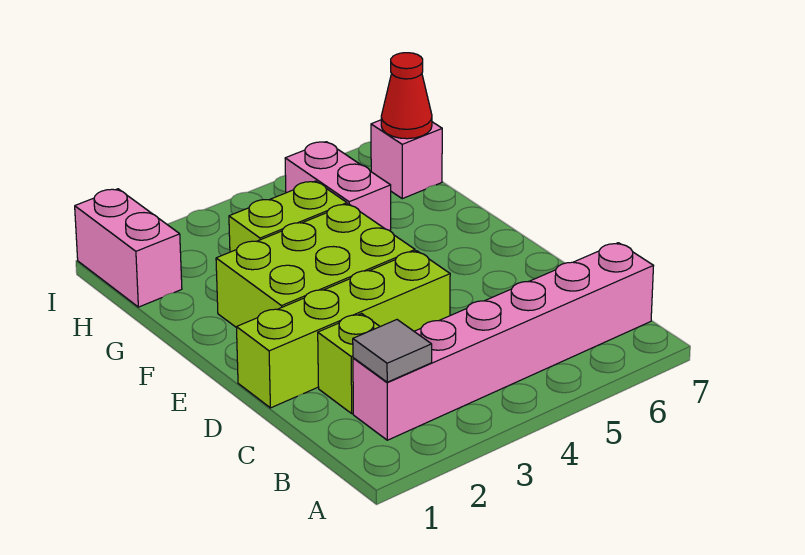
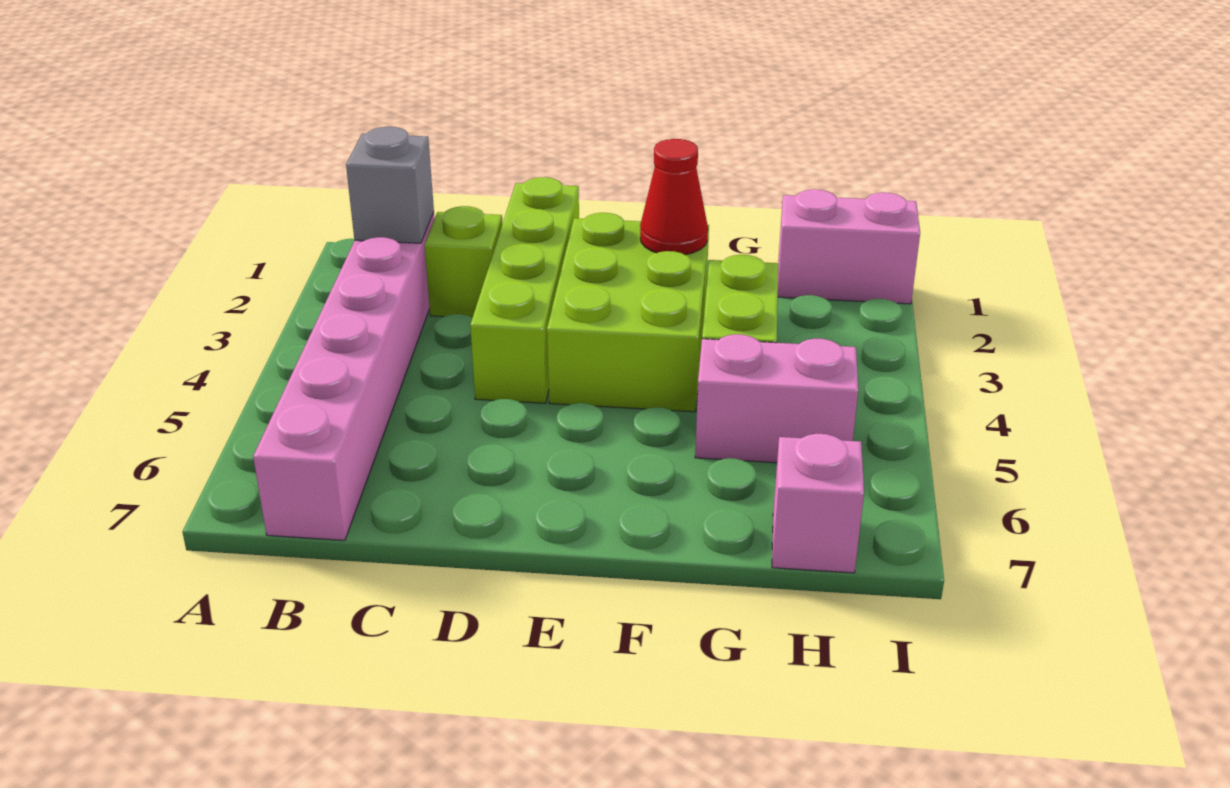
grey tile B2 level 2 -> grey brick B2 level 2
red cone H7 level 2 -> red cone F2 level 2

